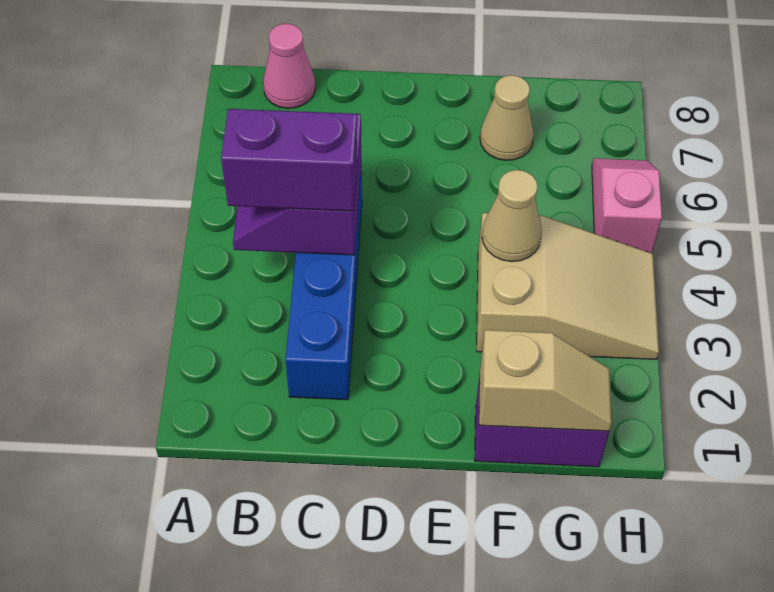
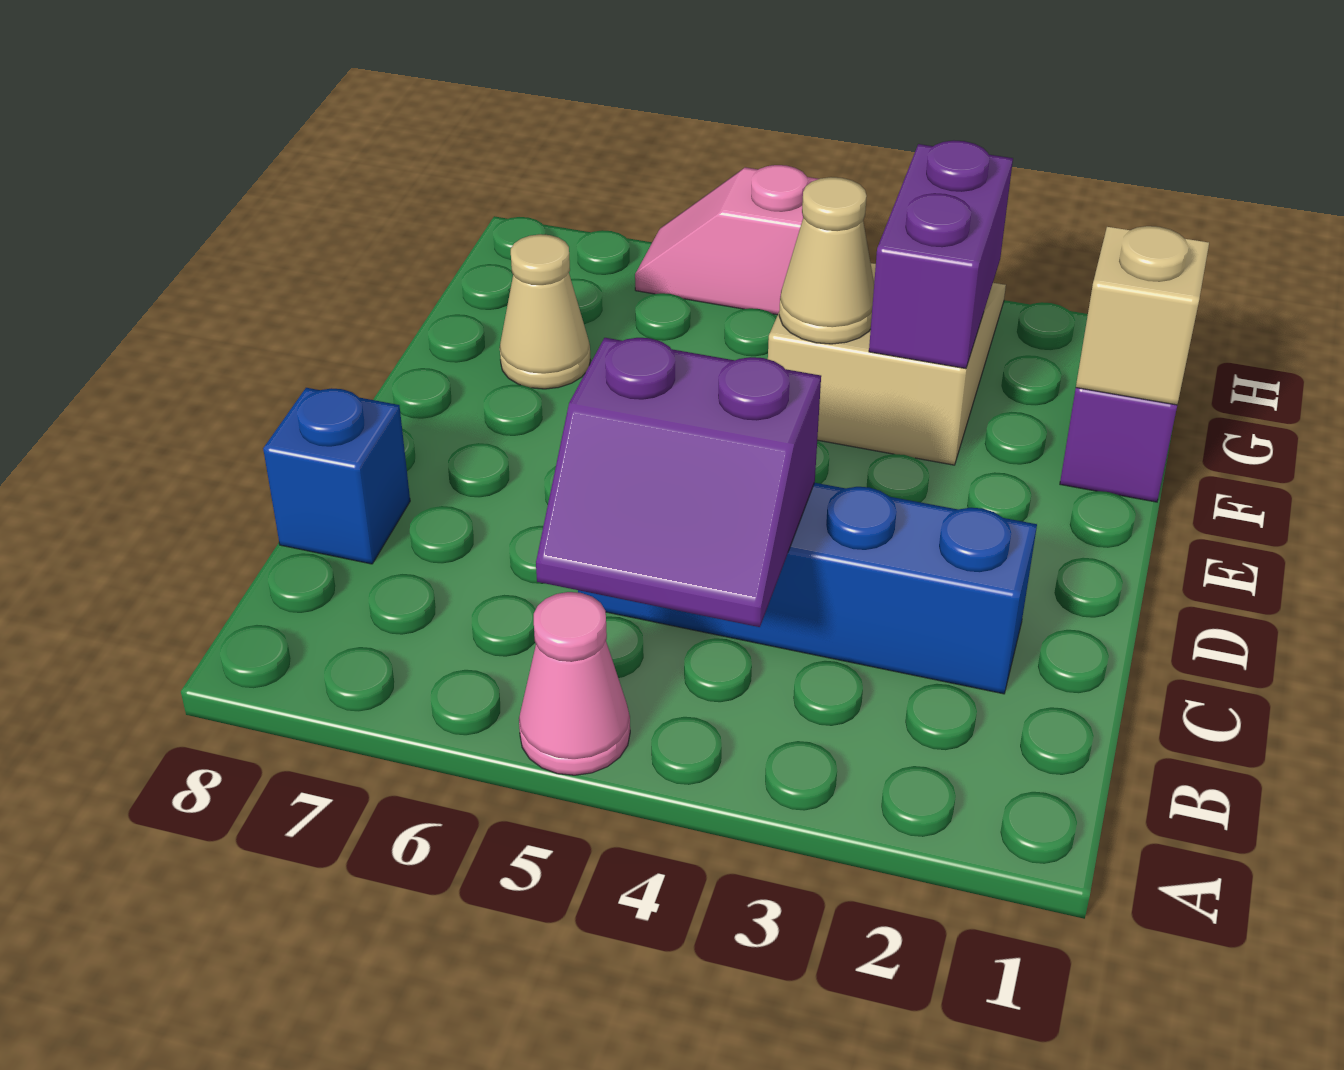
purple brick B4:C4 level 3 -> purple brick F3:G3 level 2
pink cone B8 level 1 -> pink cone A5 level 1
none -> blue brick C8 level 1

